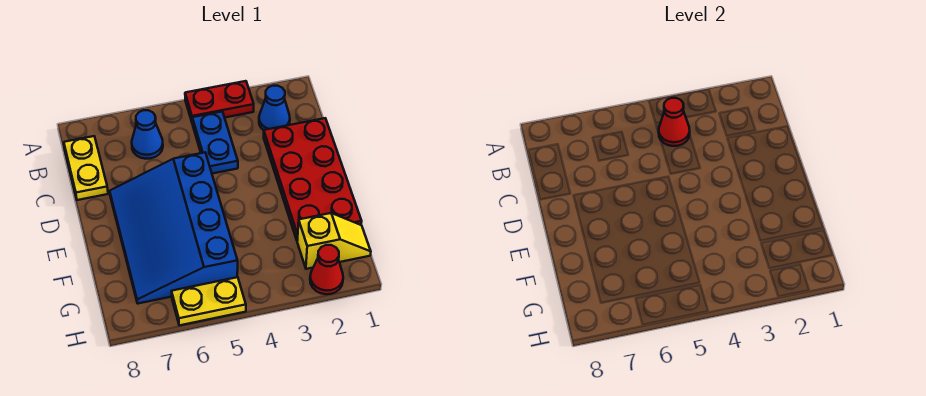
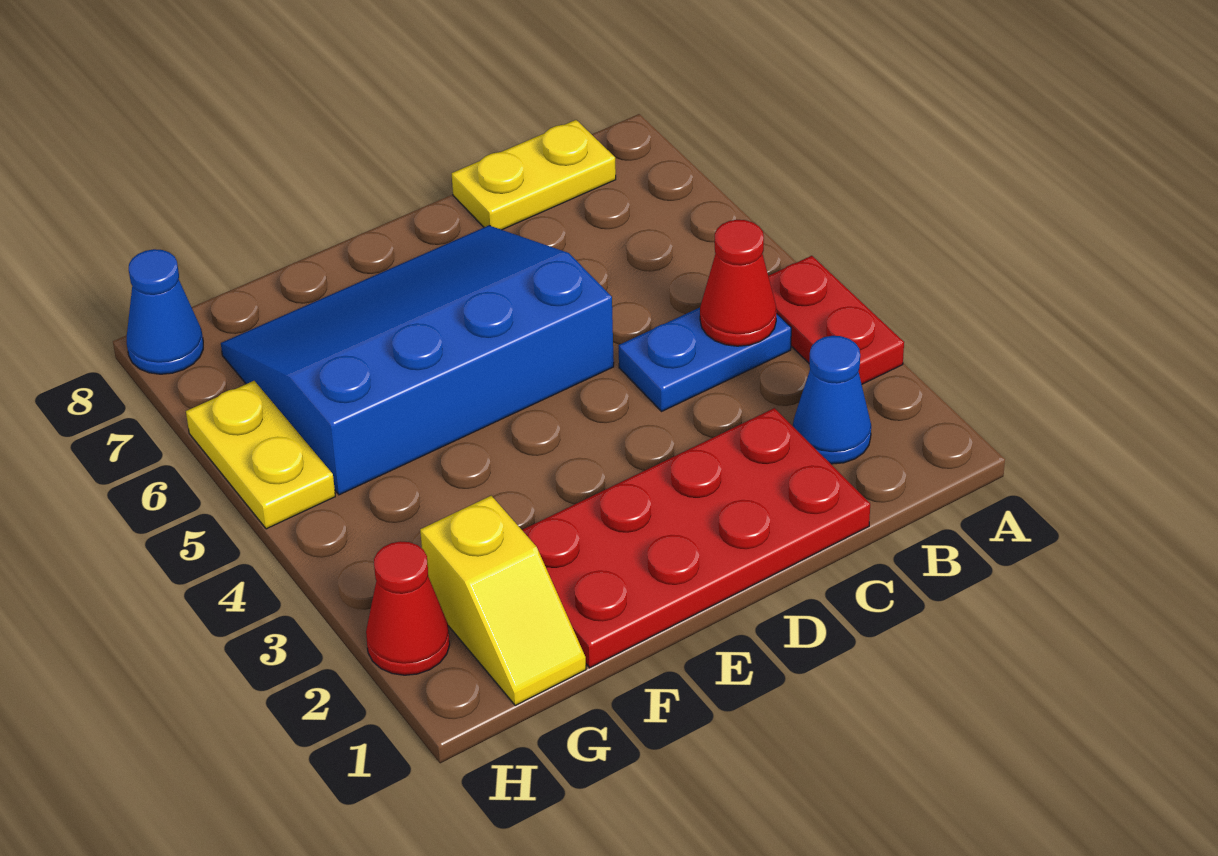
blue cone B6 level 1 -> blue cone H8 level 1

